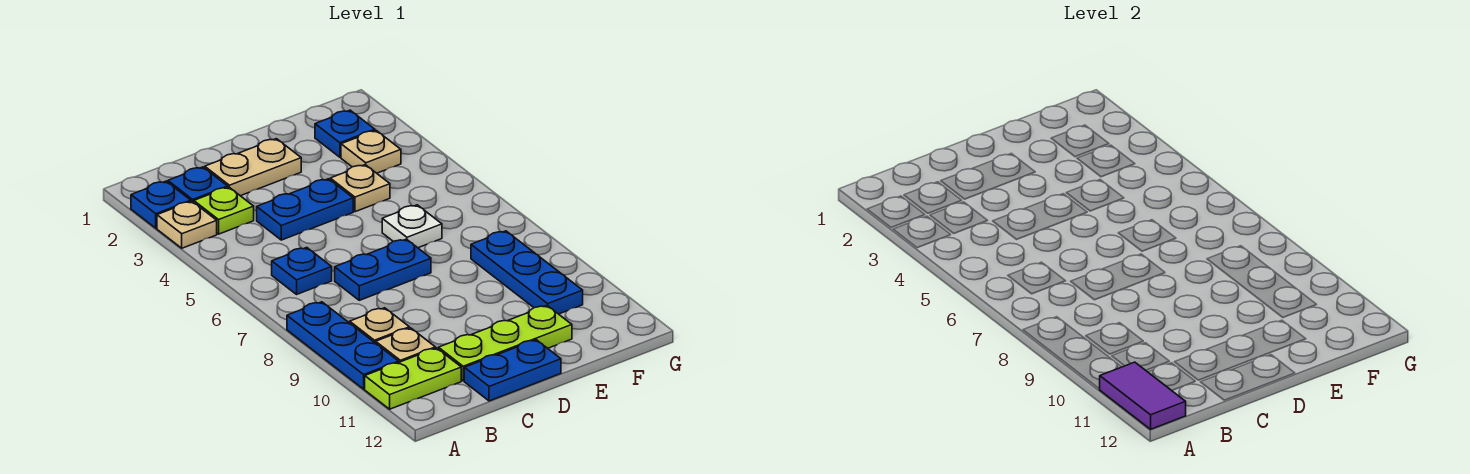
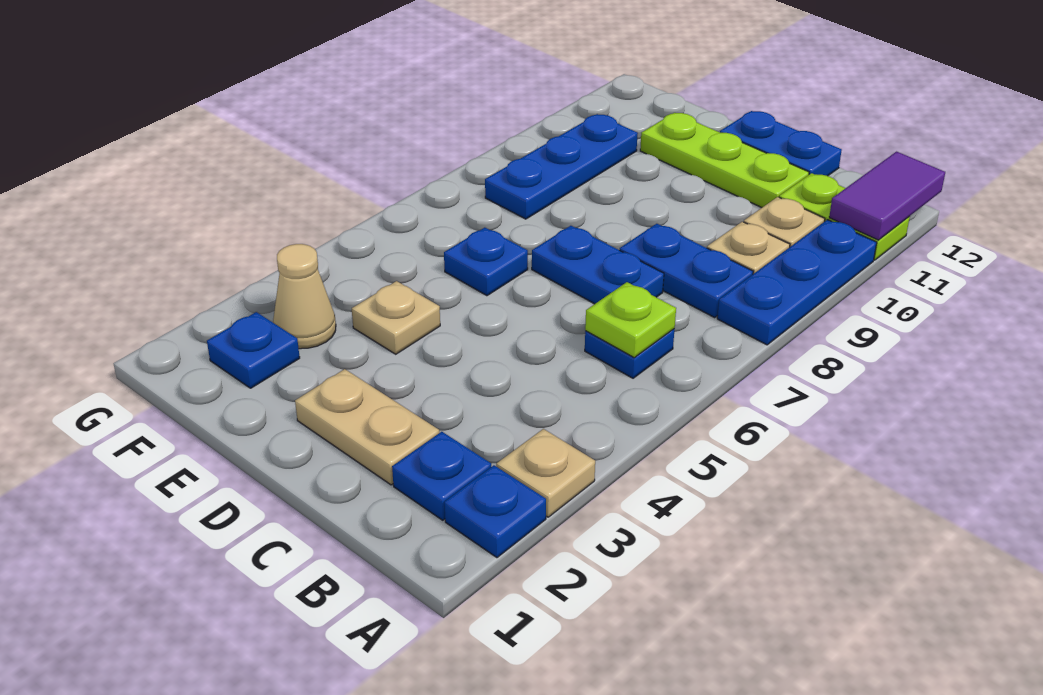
lime plate B3 level 1 -> lime plate B6 level 2
blue plate C4:D4 level 1 -> blue plate B8:C8 level 1
white plate E6 level 1 -> blue plate E6 level 1
tan plate F3 level 1 -> tan cone F3 level 1

